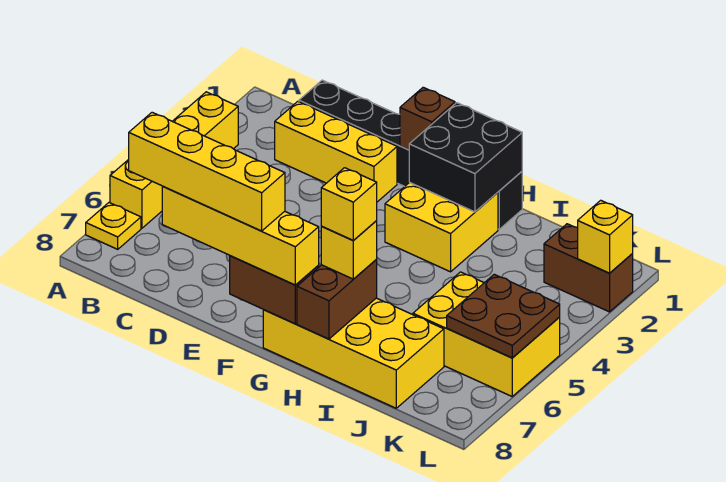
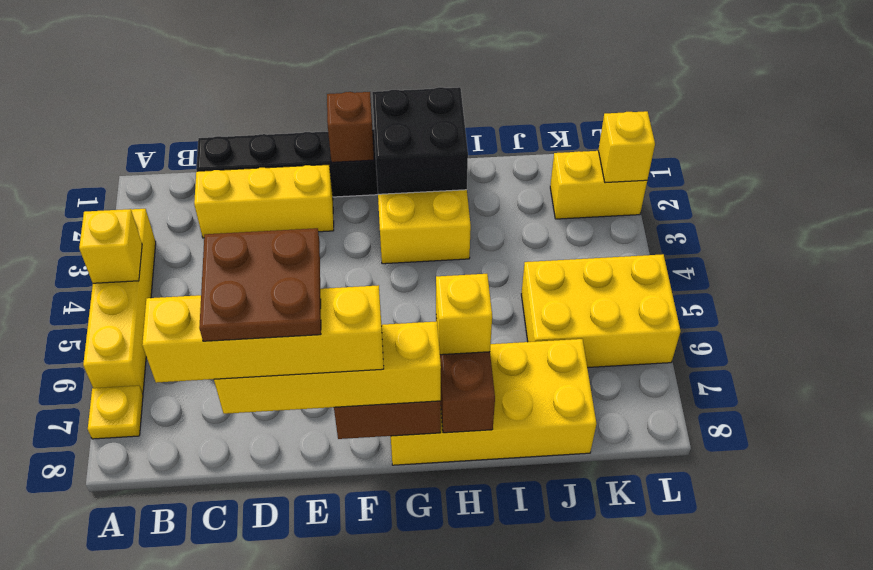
yellow brick H7 level 4 -> yellow brick A4 level 2
brown brick K2:L2 level 1 -> yellow brick K2:L2 level 1
brown plate K5:L6 level 2 -> brown plate D7:E8 level 5

